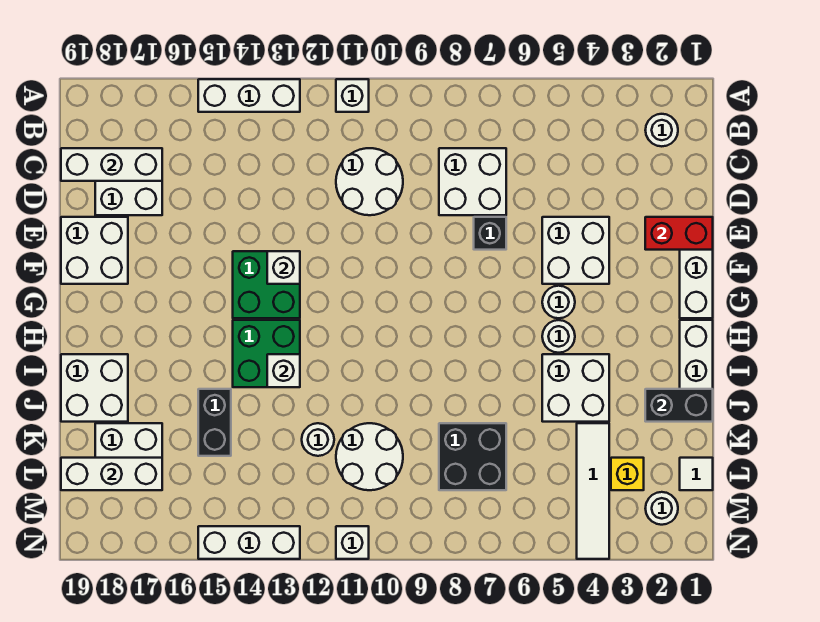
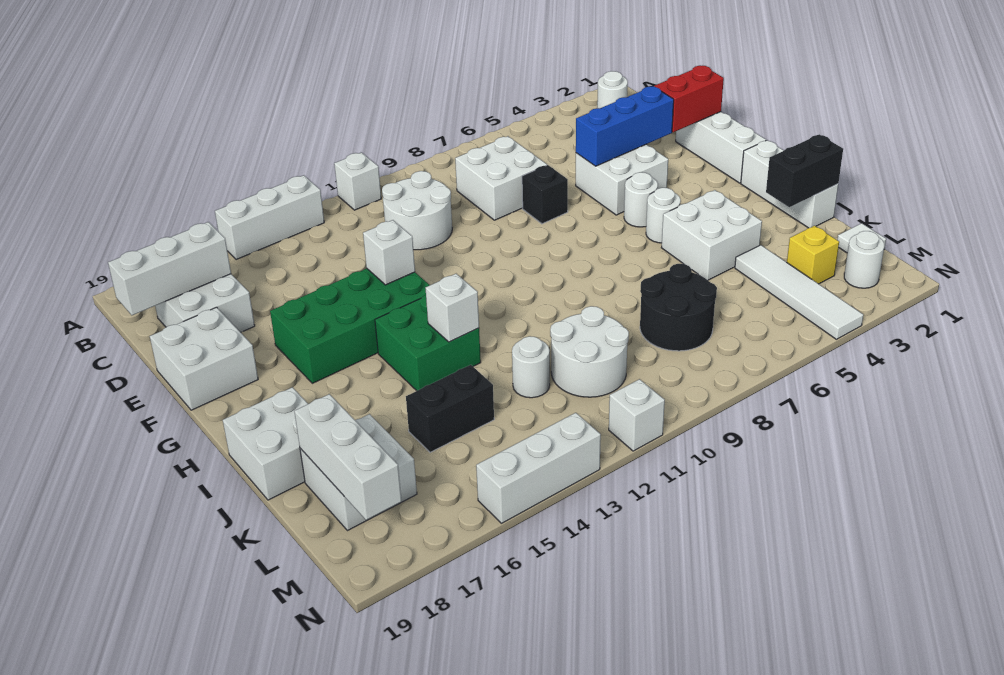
none -> blue brick E3:E5 level 2
green brick F13:G14 level 1 -> green brick F13:G16 level 1
black brick J15:K15 level 1 -> black brick K14:K15 level 1
black brick K7:L8 level 1 -> black round brick K7:L8 level 1
white brick L17:L19 level 2 -> white brick K18:M18 level 2

